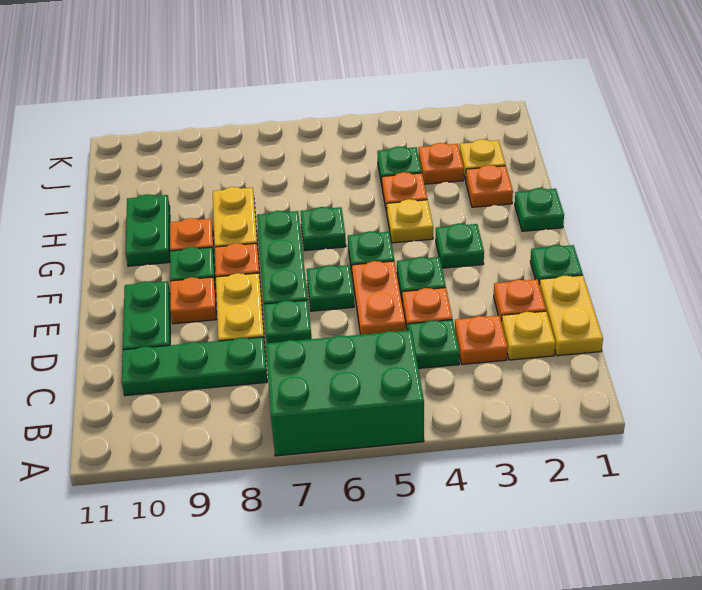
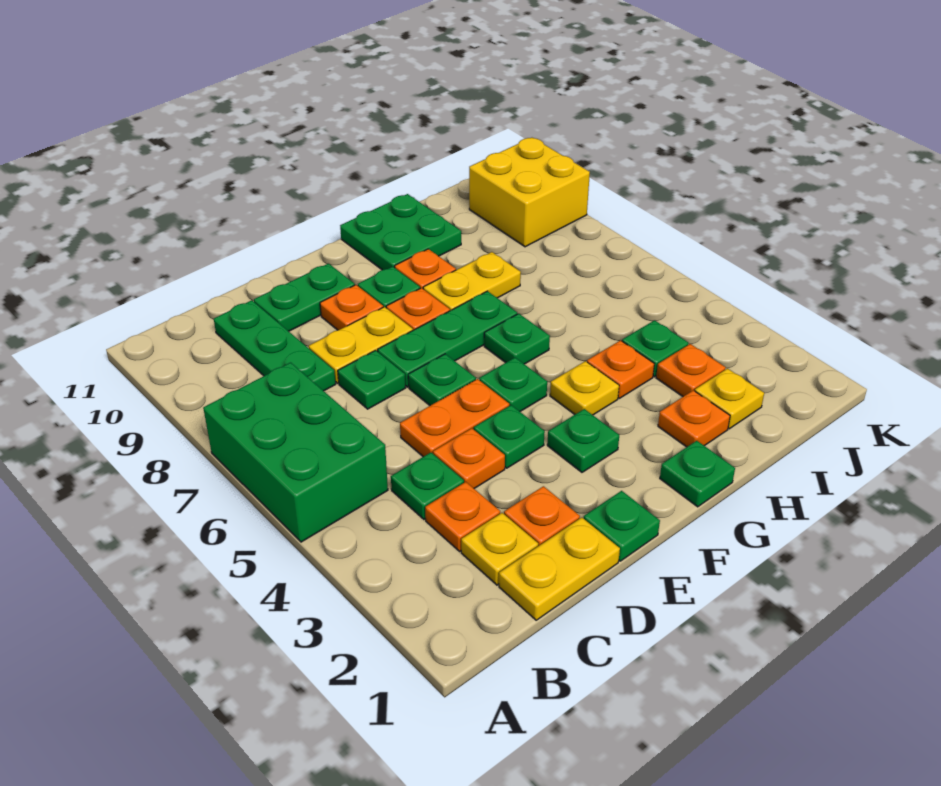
green plate G10:H10 level 1 -> green plate G10:H11 level 1
none -> yellow brick J9:K10 level 1

